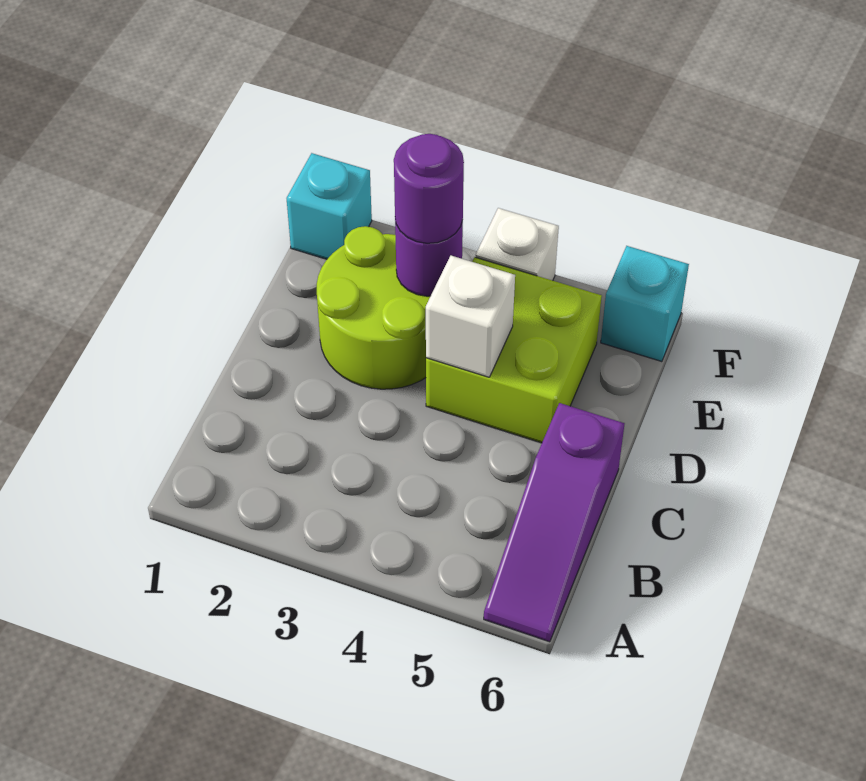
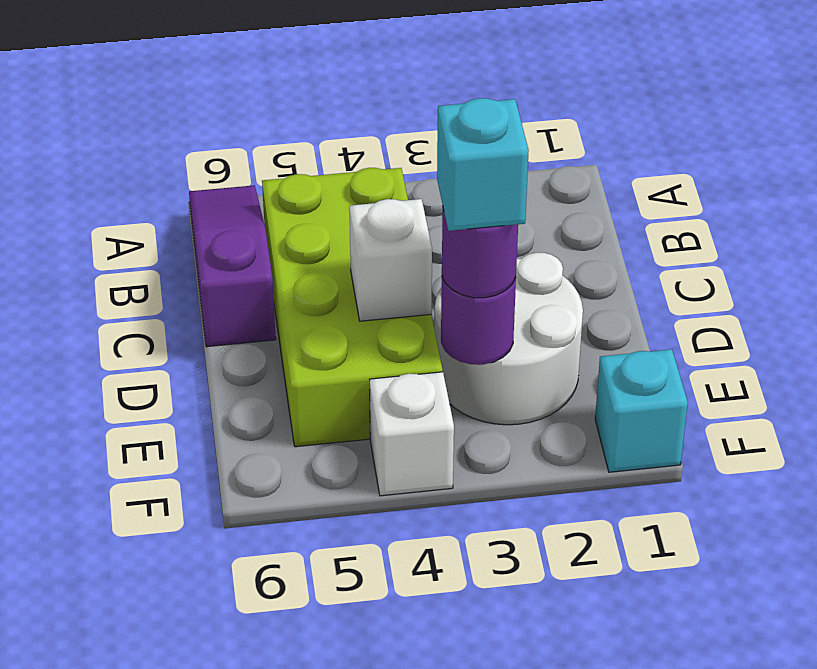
lime round brick D2:E3 level 1 -> white round brick D2:E3 level 1
lime brick D4:E5 level 1 -> lime brick B4:E5 level 1
cyan brick F6 level 1 -> cyan brick E3 level 4

